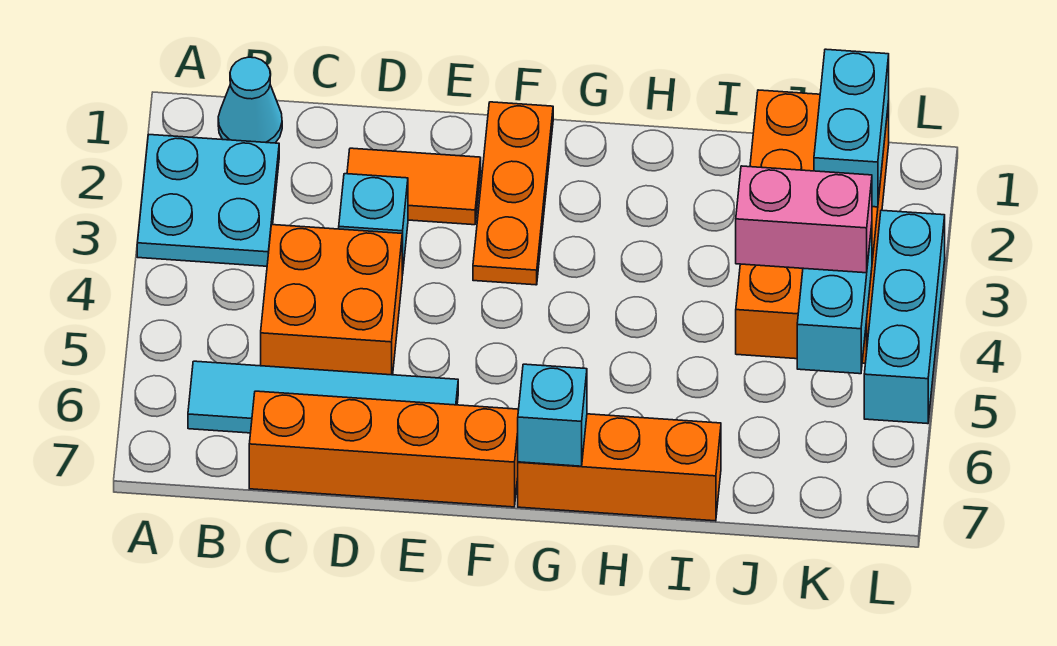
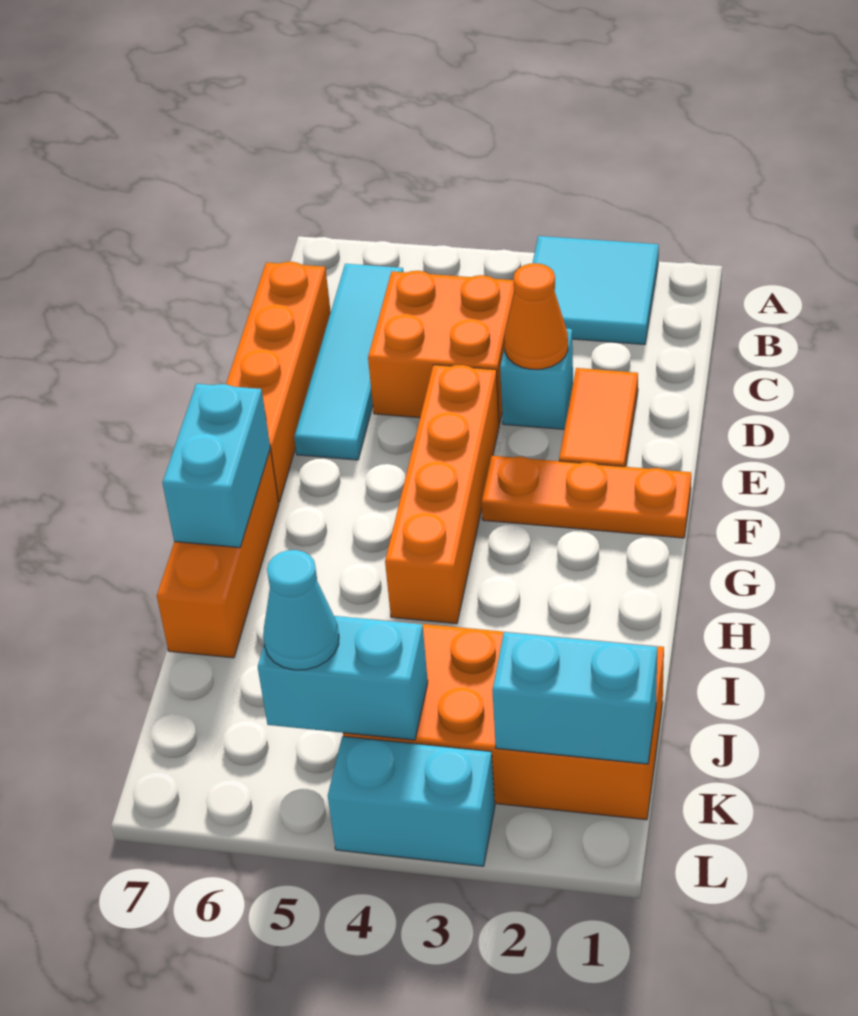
cyan plate A2:B3 level 1 -> cyan tile A2:B3 level 1
cyan cone B1 level 1 -> cyan cone K5 level 3
none -> orange cone D3 level 2
none -> orange brick E4:H4 level 1
cyan brick G7 level 2 -> cyan brick G7:H7 level 2
pink brick J4:K4 level 3 -> none
cyan brick L3:L5 level 1 -> cyan brick L3:L4 level 1

